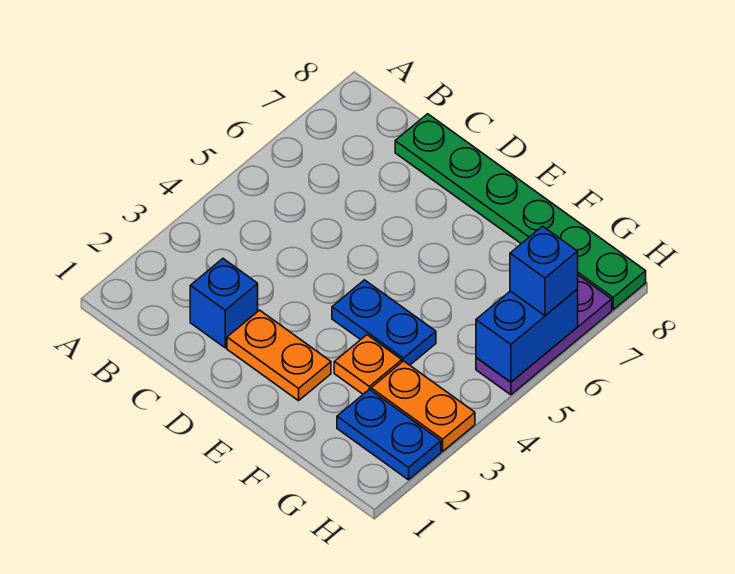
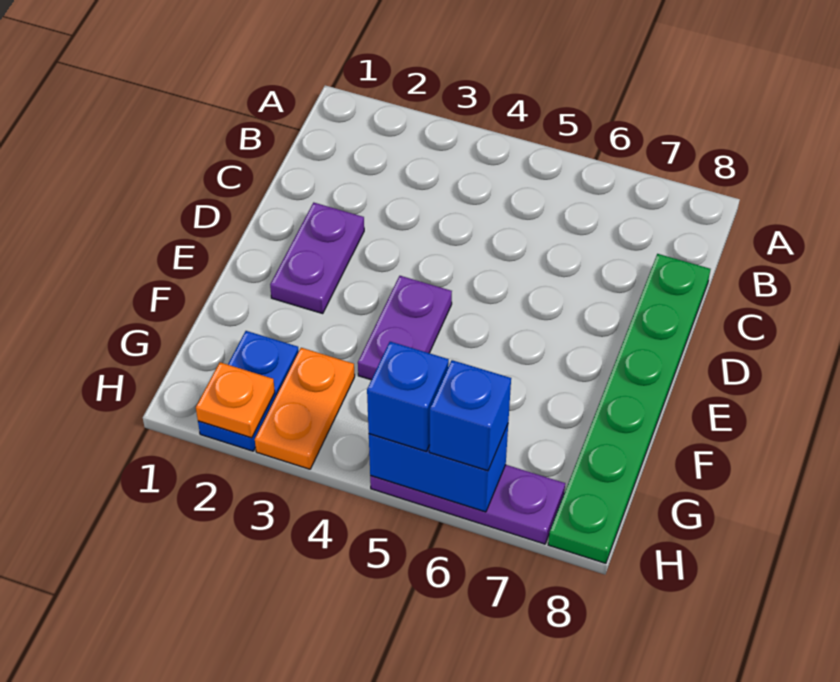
blue brick C2 level 1 -> blue brick H5 level 3
orange plate D2:E2 level 1 -> purple plate D2:E2 level 1
blue plate E4:F4 level 1 -> purple plate E4:F4 level 1
orange plate F3 level 1 -> orange plate H2 level 2

